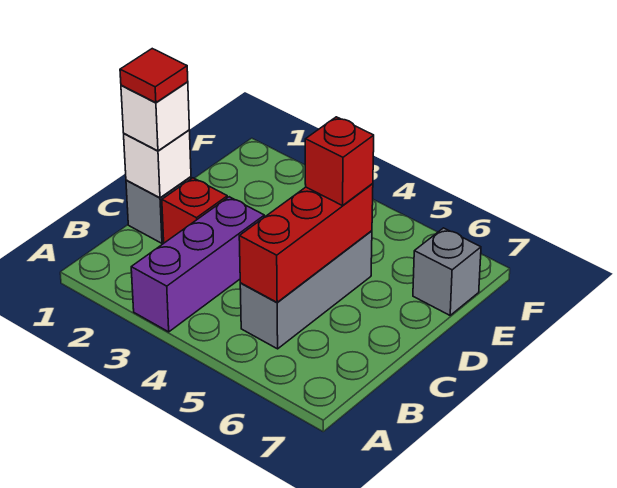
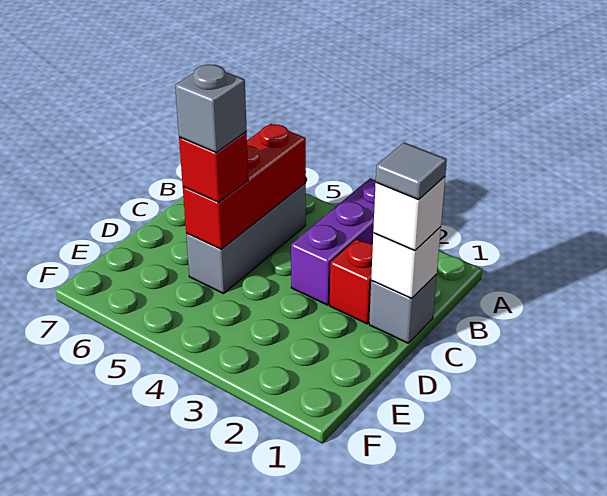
red tile C1 level 4 -> grey tile C1 level 4
grey brick E7 level 1 -> grey brick D5 level 4

